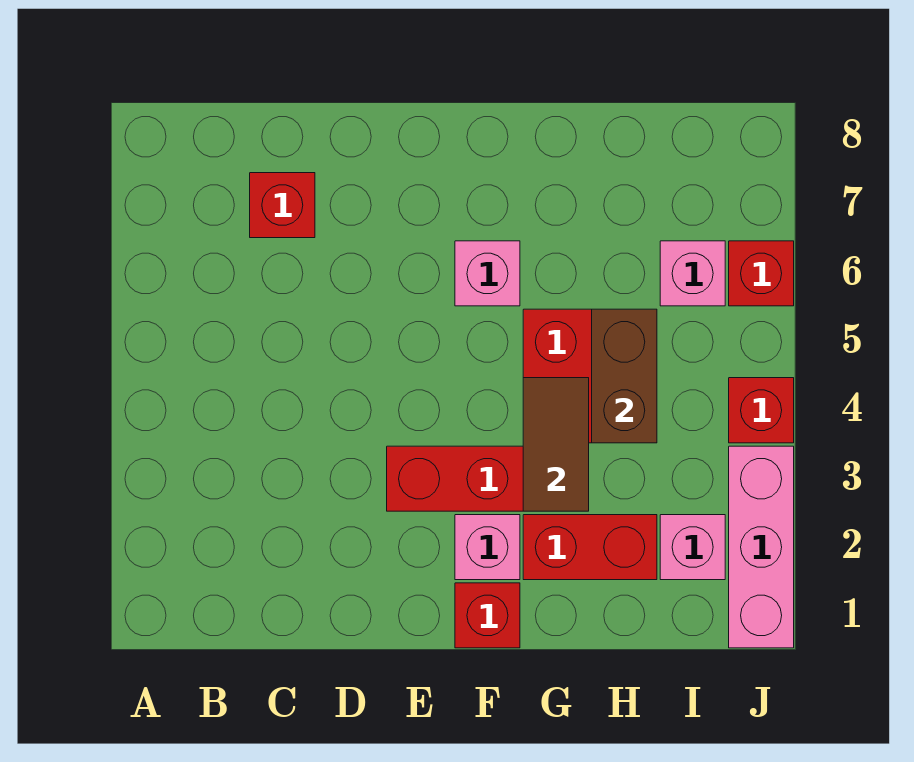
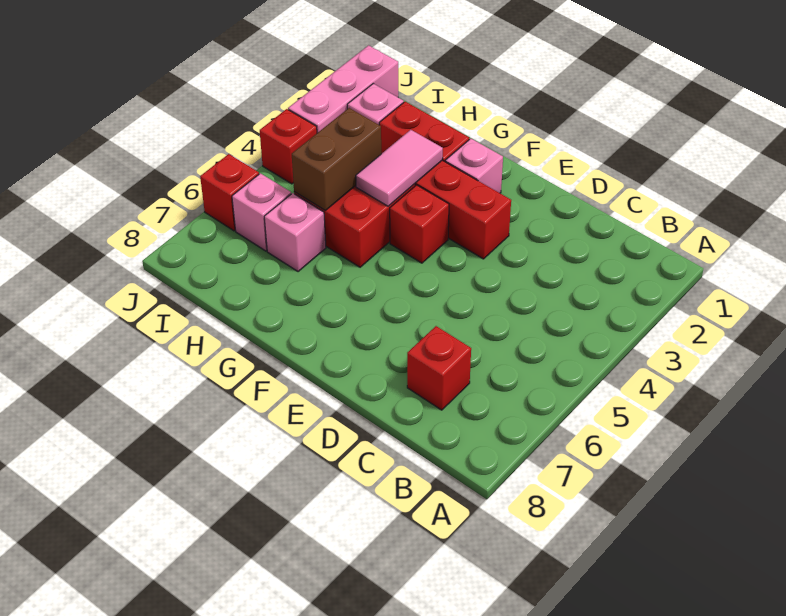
red brick F1 level 1 -> red brick F4 level 1
pink brick F6 level 1 -> pink brick H6 level 1
brown tile G3:G4 level 2 -> pink tile G3:G4 level 2

